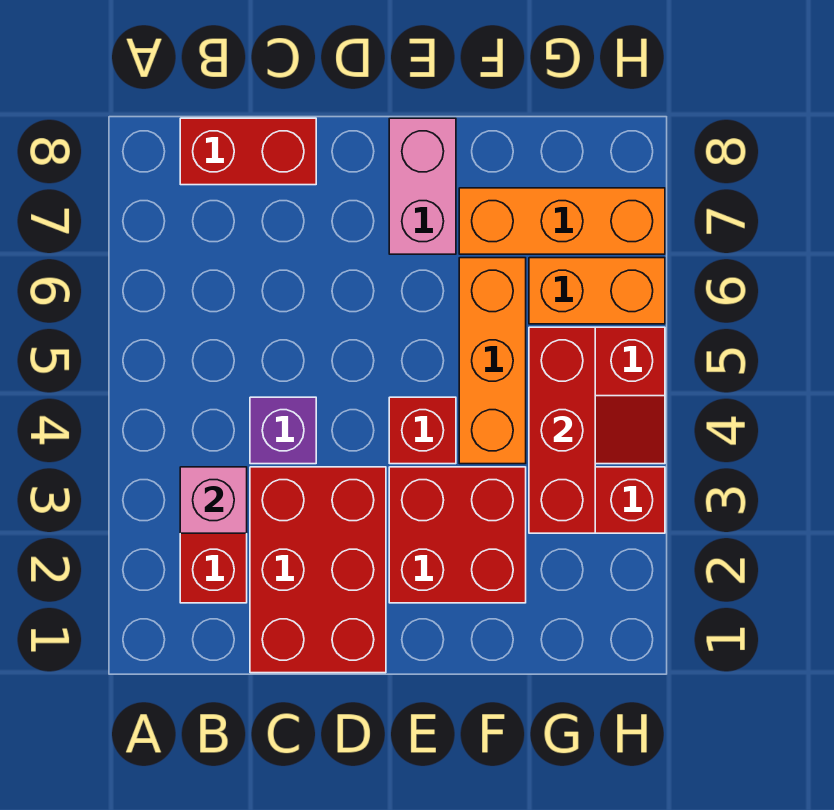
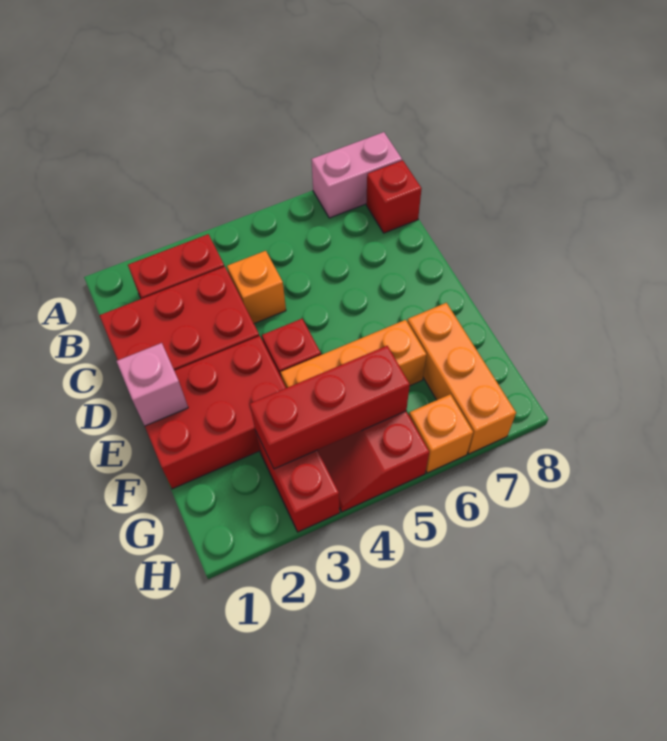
pink brick B3 level 2 -> pink brick E1 level 2
red brick B8:C8 level 1 -> red brick B8 level 1
purple brick C4 level 1 -> orange brick C4 level 1
red brick E2:F3 level 1 -> red brick E1:F3 level 1
pink brick E7:E8 level 1 -> pink brick A7:A8 level 1
orange brick G6:H6 level 1 -> orange brick H6 level 1

